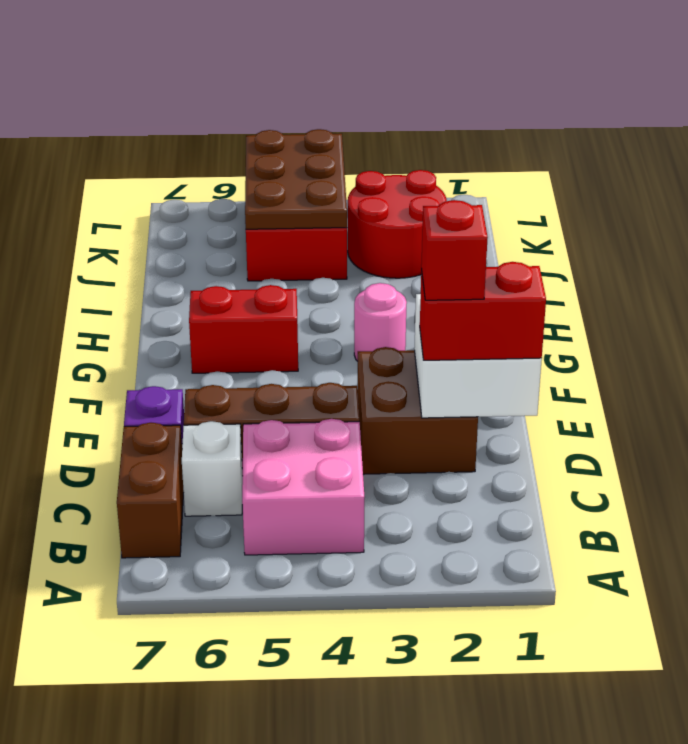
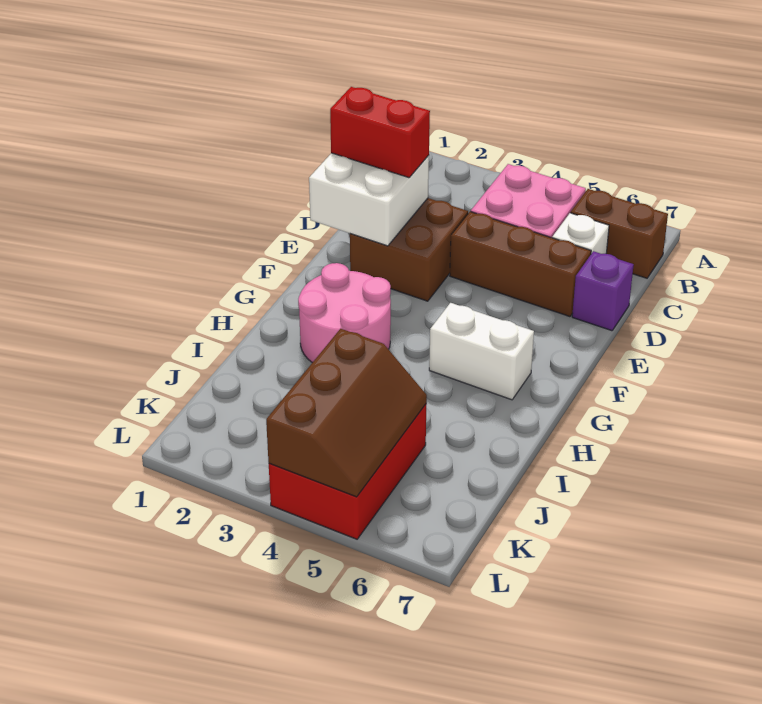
brown brick B7:C7 level 1 -> brown brick B6:B7 level 1
red brick D2 level 4 -> none
pink round brick G3 level 1 -> pink round brick G2:H3 level 1
red brick G5:G6 level 1 -> white brick G5:G6 level 1
red round brick J2:K3 level 1 -> none
brown plate J4:L5 level 2 -> brown slope J4:L5 level 2 top 4

